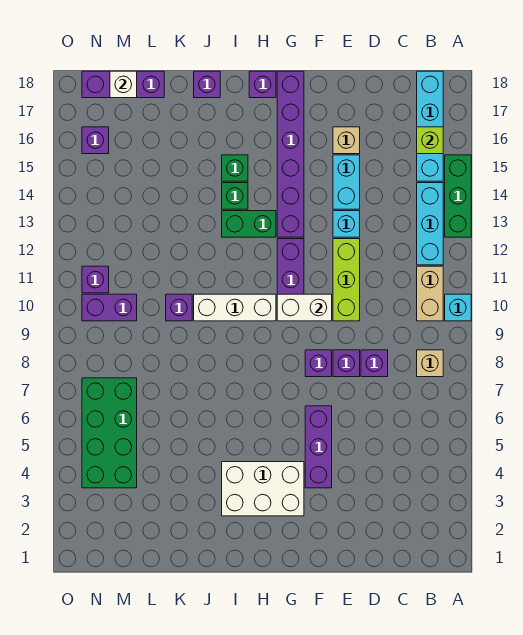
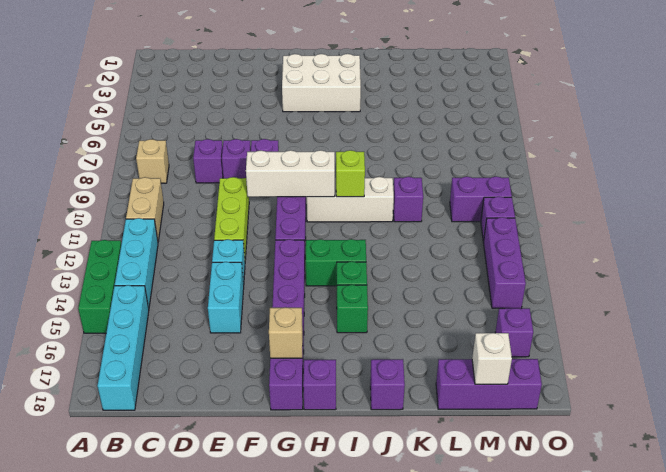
cyan brick A10 level 1 -> none
lime brick B16 level 2 -> lime brick I10 level 2
tan brick E16 level 1 -> tan brick G17 level 2
purple brick F4:F6 level 1 -> purple brick N12:N14 level 1
white brick F10:G10 level 2 -> white brick F10:H10 level 2
green brick M4:N7 level 1 -> none

